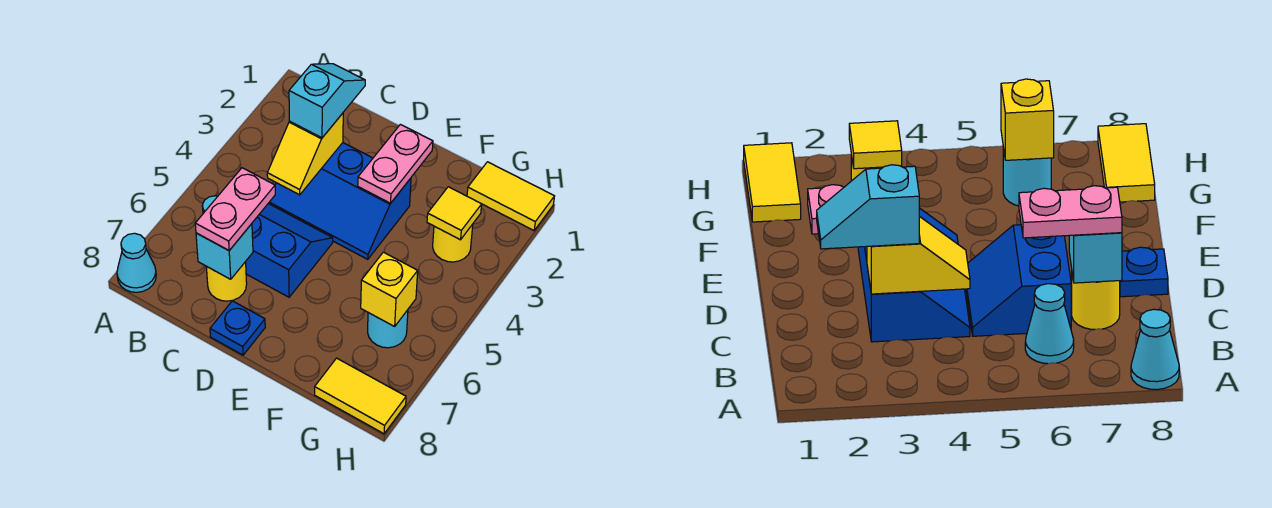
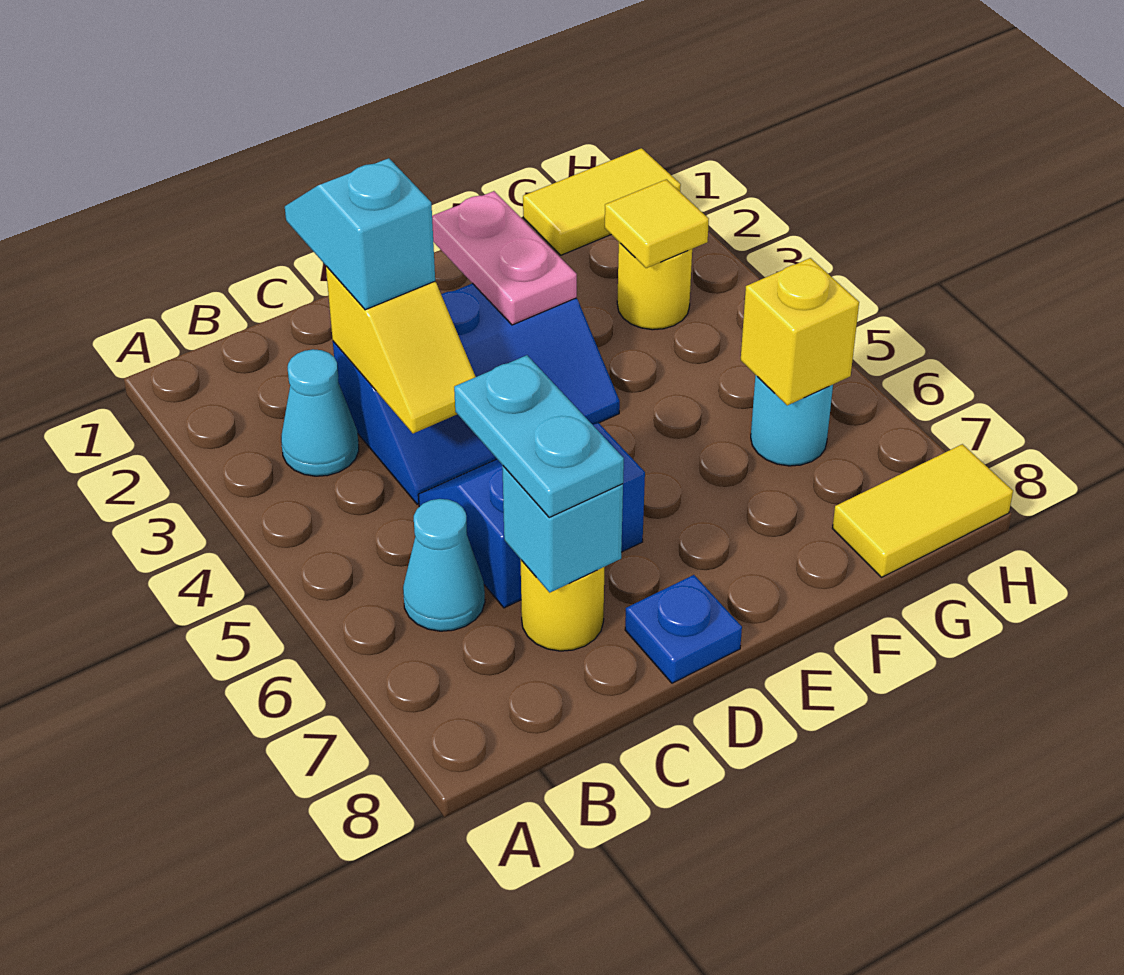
cyan cone A8 level 1 -> cyan cone B3 level 1
pink plate C6:C7 level 3 -> cyan plate C6:C7 level 3

